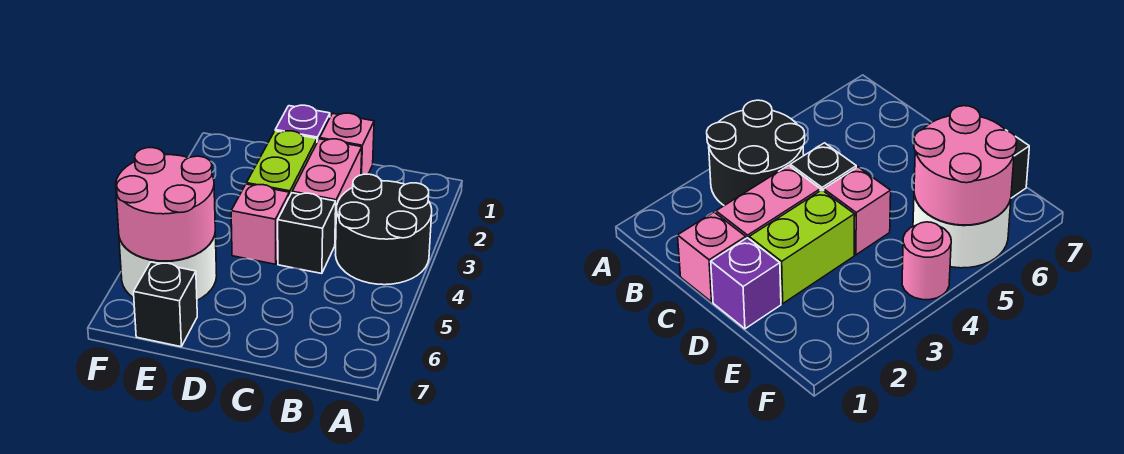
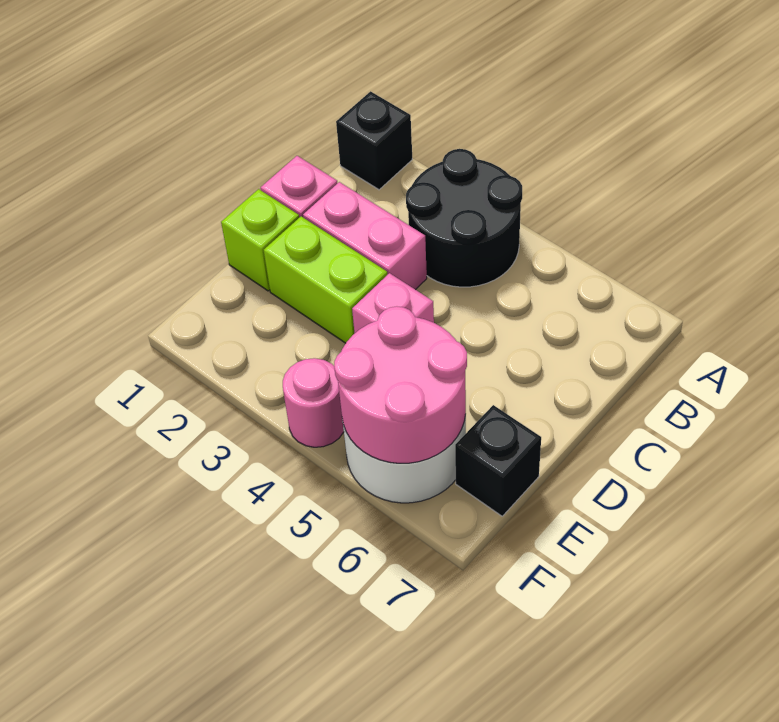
black brick C4 level 1 -> black brick A1 level 1
purple brick D1 level 1 -> lime brick D1 level 1

